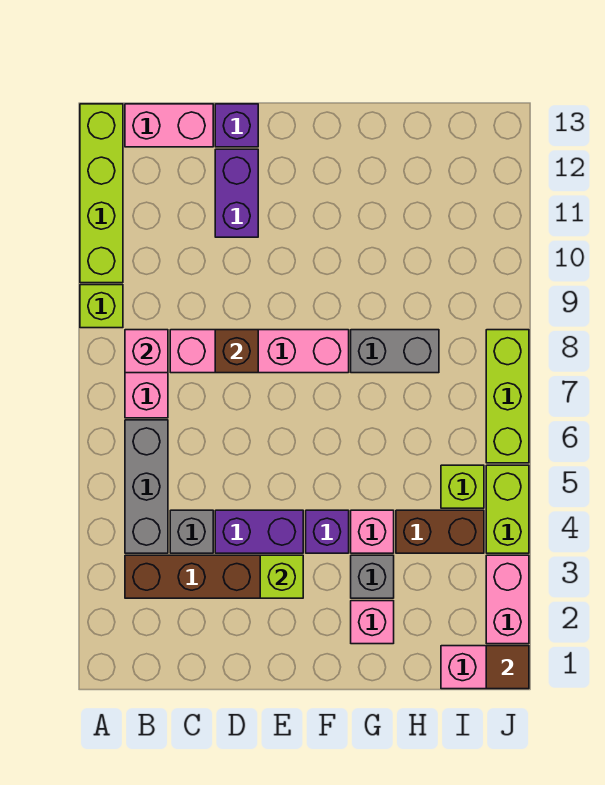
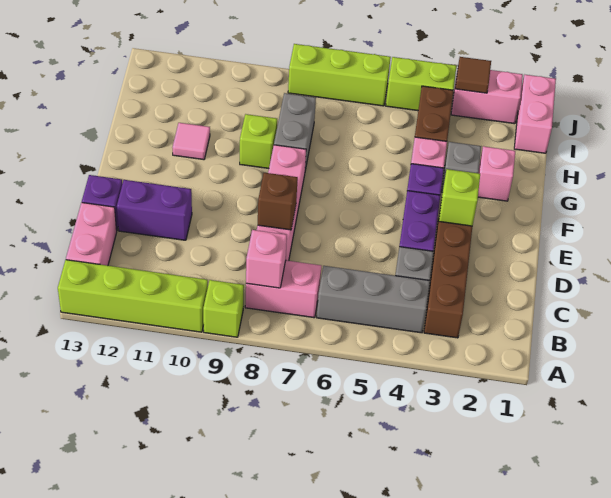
none -> pink tile G11 level 1
lime brick I5 level 1 -> lime brick G9 level 1
brown tile J1 level 2 -> brown tile J3 level 2

